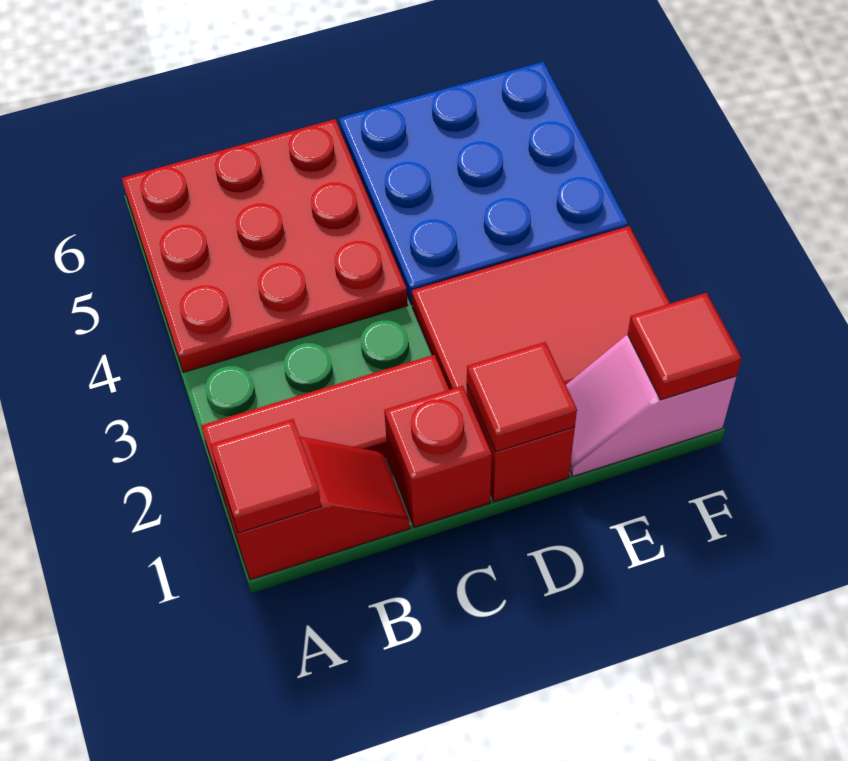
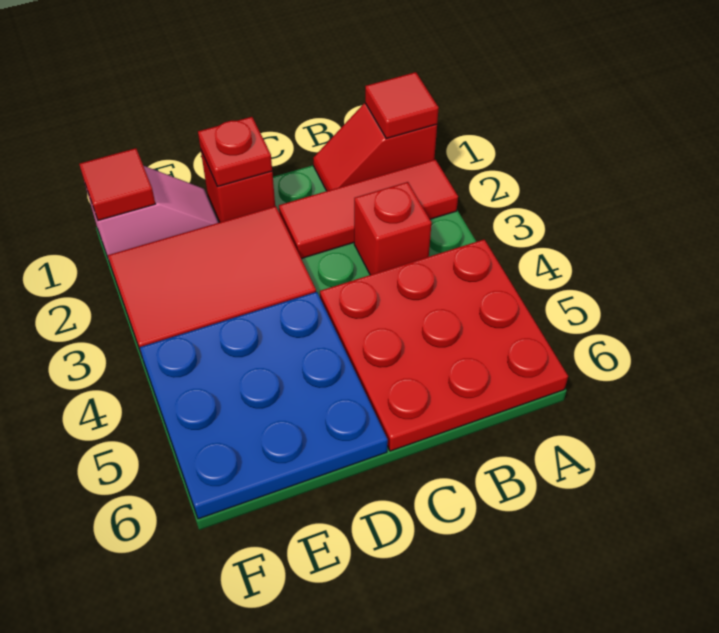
red brick C1 level 1 -> red brick B3 level 1
red tile D1 level 2 -> red plate D1 level 2

